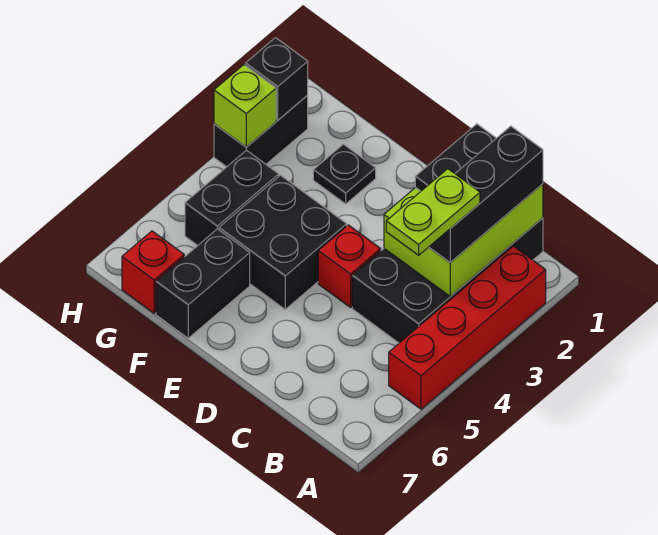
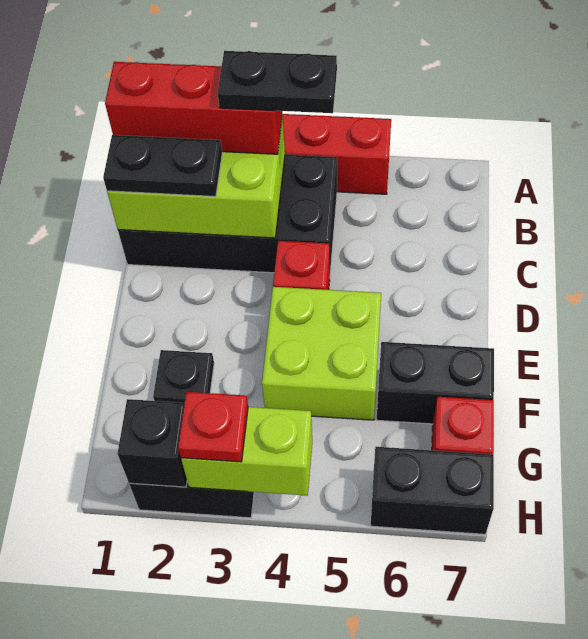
black brick B1:B3 level 3 -> red brick B1:B3 level 3
lime plate B3:B4 level 4 -> black plate B3:B4 level 4
black brick E4:F5 level 1 -> lime brick E4:F5 level 1
black brick G4:G5 level 1 -> black brick H6:H7 level 1
lime brick H3 level 2 -> lime brick H3:H4 level 2
none -> red plate H3 level 3

